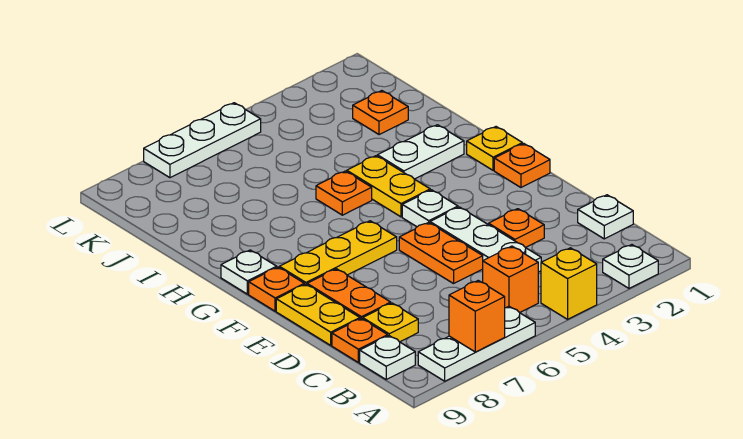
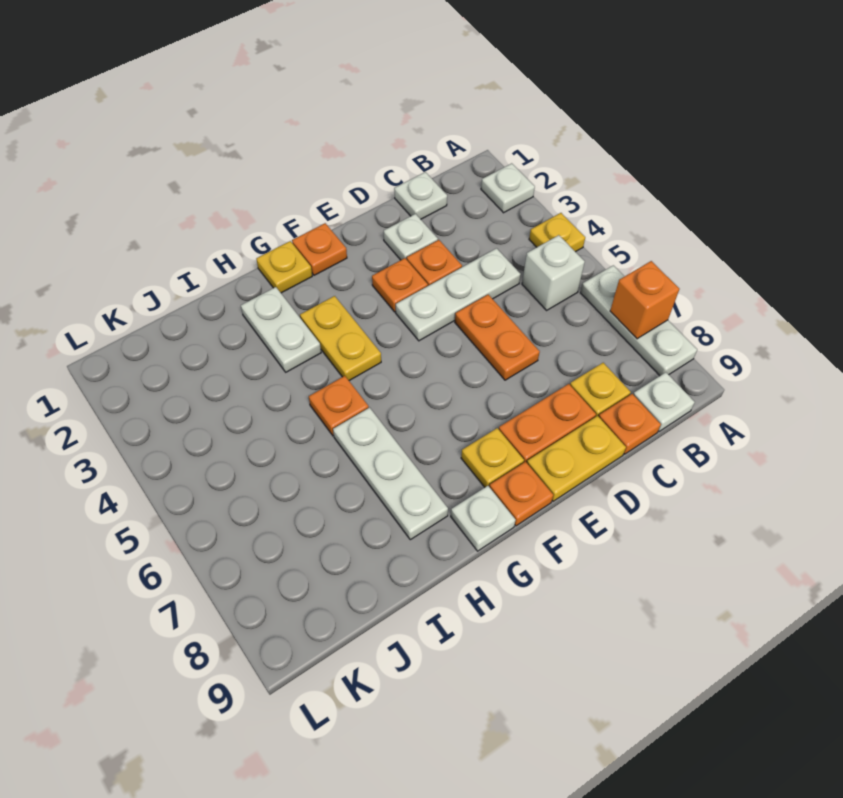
yellow brick A4 level 1 -> yellow plate A4 level 1
orange brick B5 level 1 -> white brick B5 level 1
orange plate D5:E5 level 1 -> orange plate D5:D6 level 1
white plate F4 level 1 -> white plate D2 level 1
yellow plate F6:F8 level 1 -> yellow plate F8 level 1
yellow plate G4:H4 level 1 -> yellow plate G3:G4 level 1
orange plate J2 level 1 -> orange plate E3 level 1
white plate L5:L7 level 1 -> white plate H6:H8 level 1

